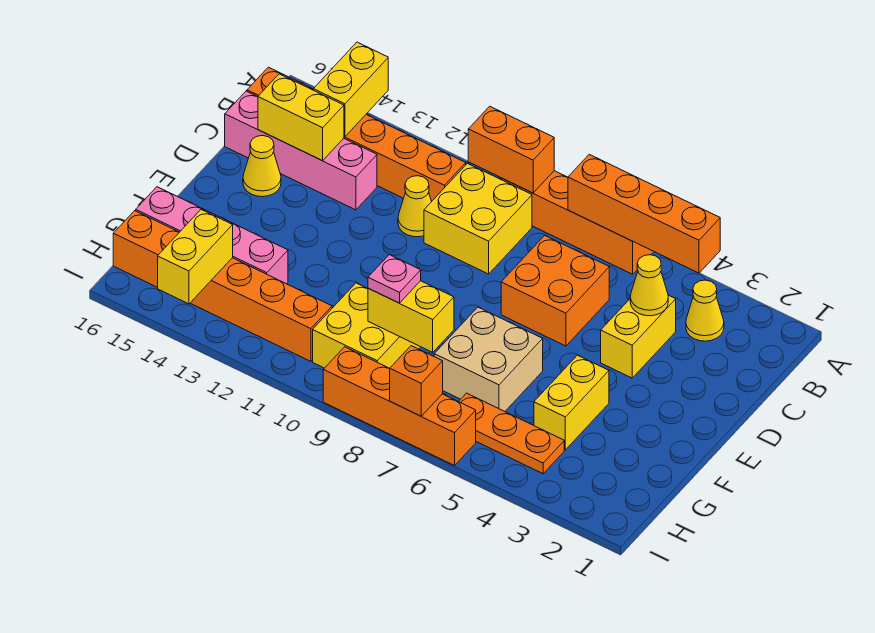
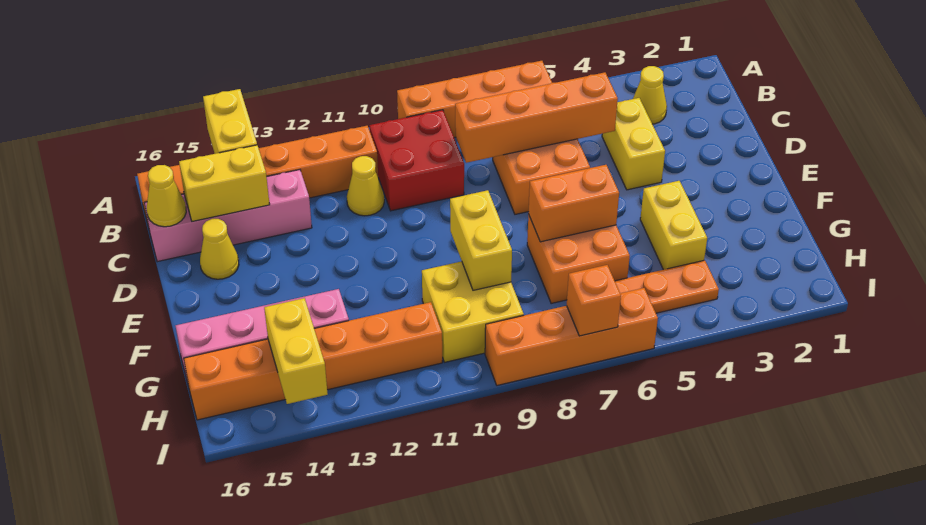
orange brick A4:A7 level 2 -> orange brick C5:C8 level 2
orange brick A9:A10 level 2 -> orange brick F6:F7 level 2
yellow brick B9:C10 level 1 -> red brick B9:C10 level 1
yellow cone C4 level 2 -> yellow cone C16 level 2
tan brick F6:G7 level 1 -> orange brick F6:G7 level 1
yellow brick G8:G9 level 2 -> yellow brick F9:G9 level 2
pink plate G9 level 3 -> none

